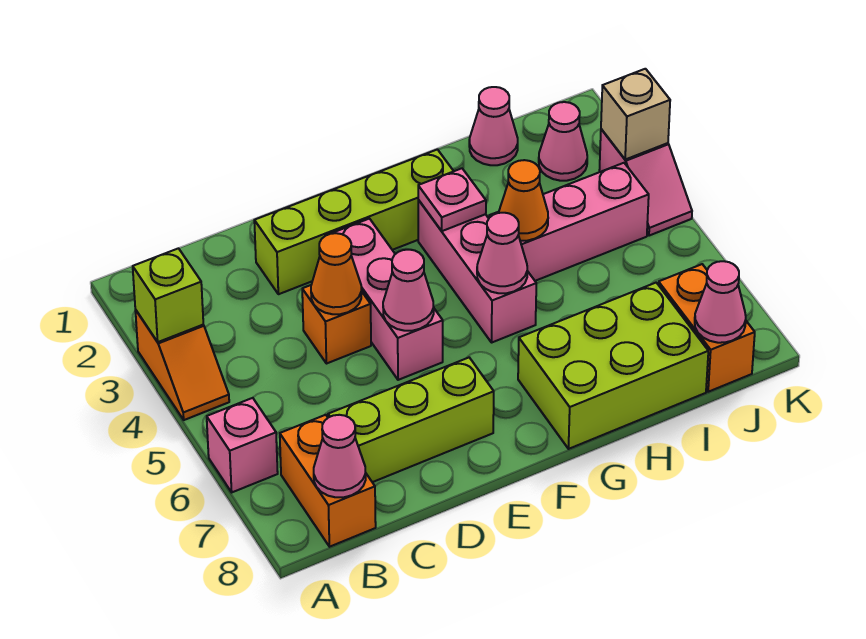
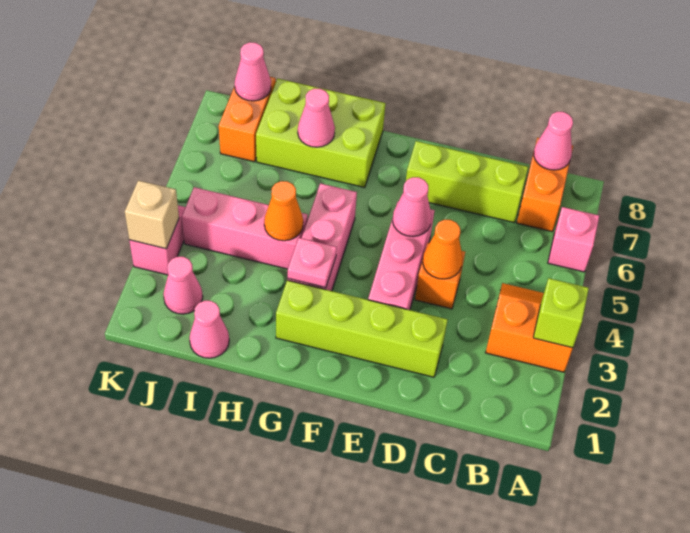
orange slope A3:A4 level 1 top 3 -> orange slope A3:B4 level 1 top 3
pink cone G5 level 2 -> pink cone H7 level 2

